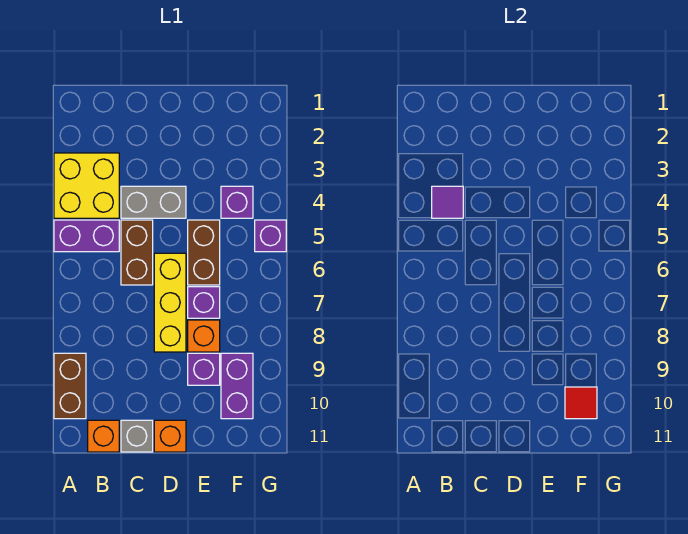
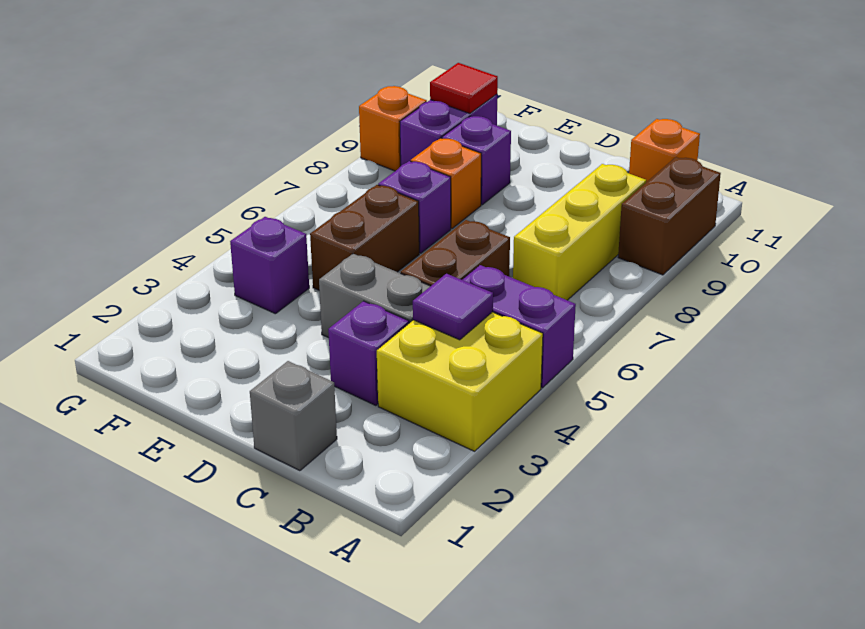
grey brick C11 level 1 -> grey brick C1 level 1
yellow brick D6:D8 level 1 -> yellow brick B7:B9 level 1
orange brick D11 level 1 -> orange brick G9 level 1
purple brick G5 level 1 -> purple brick C3 level 1

